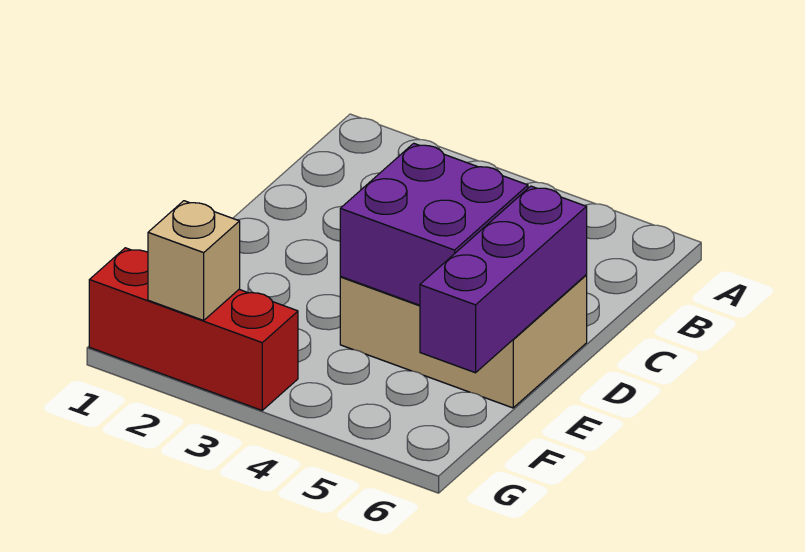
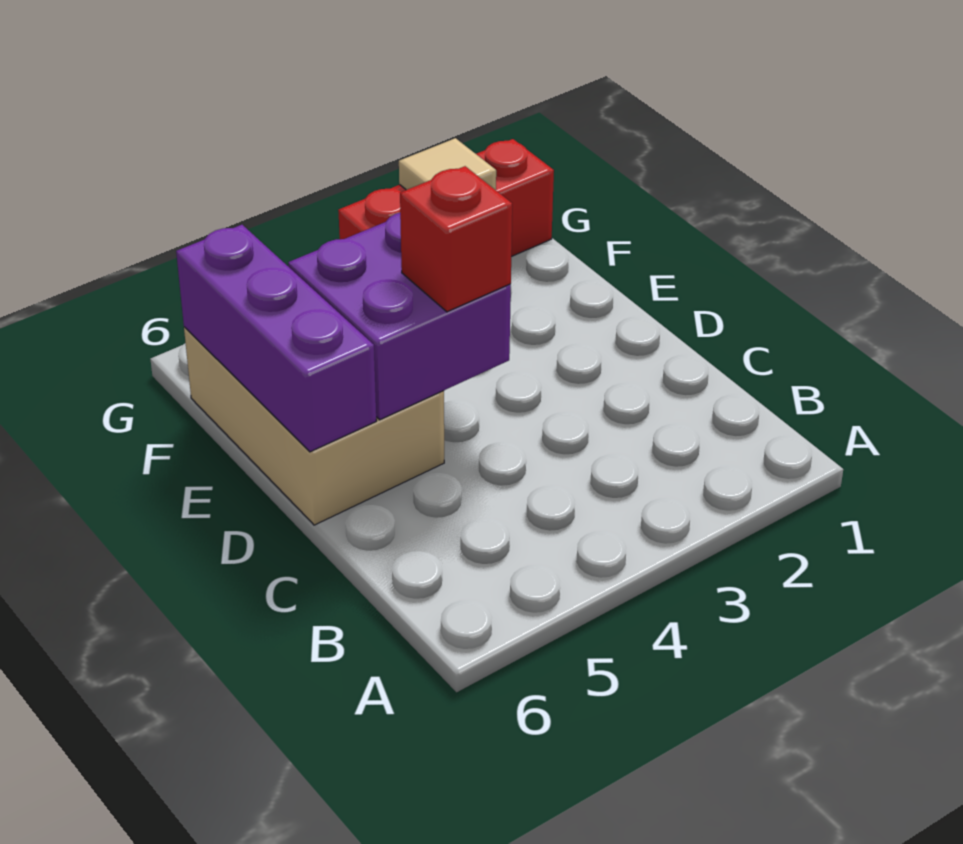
tan brick D4:E6 level 1 -> tan brick D5:F6 level 1
none -> red brick D4 level 3
tan brick G2 level 2 -> tan tile G2 level 2

